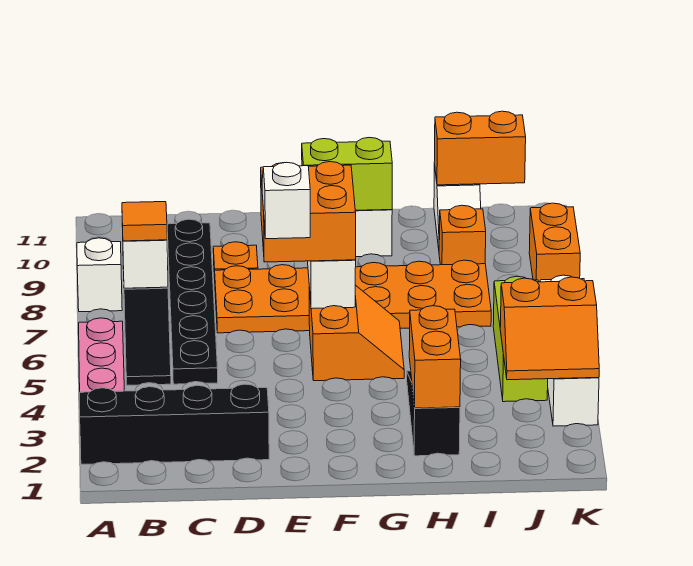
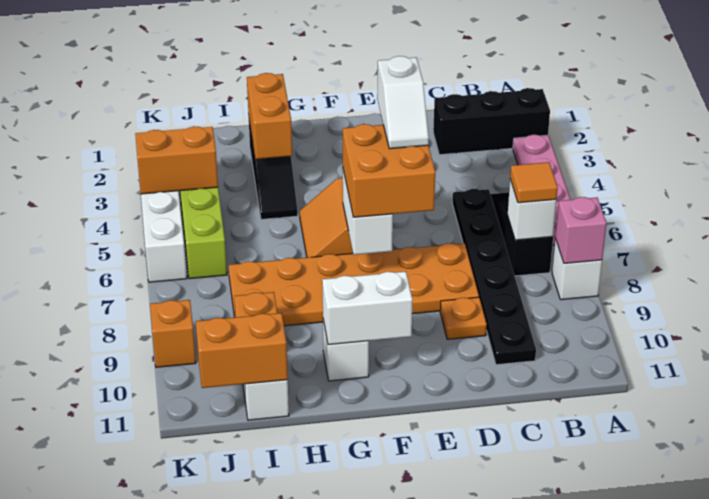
black brick A2:D2 level 1 -> black brick A2:C2 level 1
none -> pink brick A8 level 2
lime brick F10:G10 level 2 -> white brick F10:G10 level 2
orange brick K8:K9 level 1 -> orange brick K9 level 1

